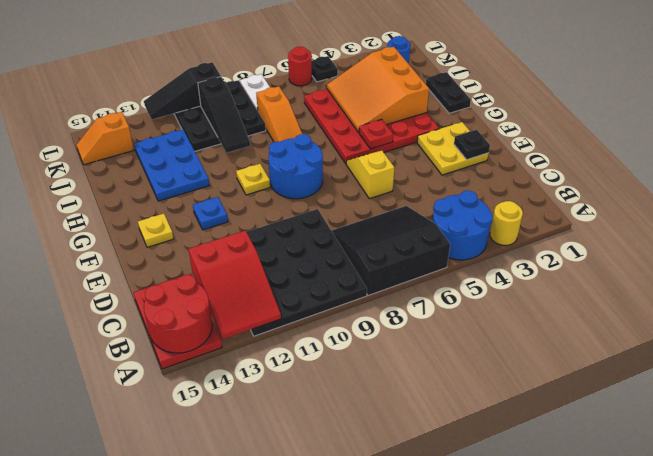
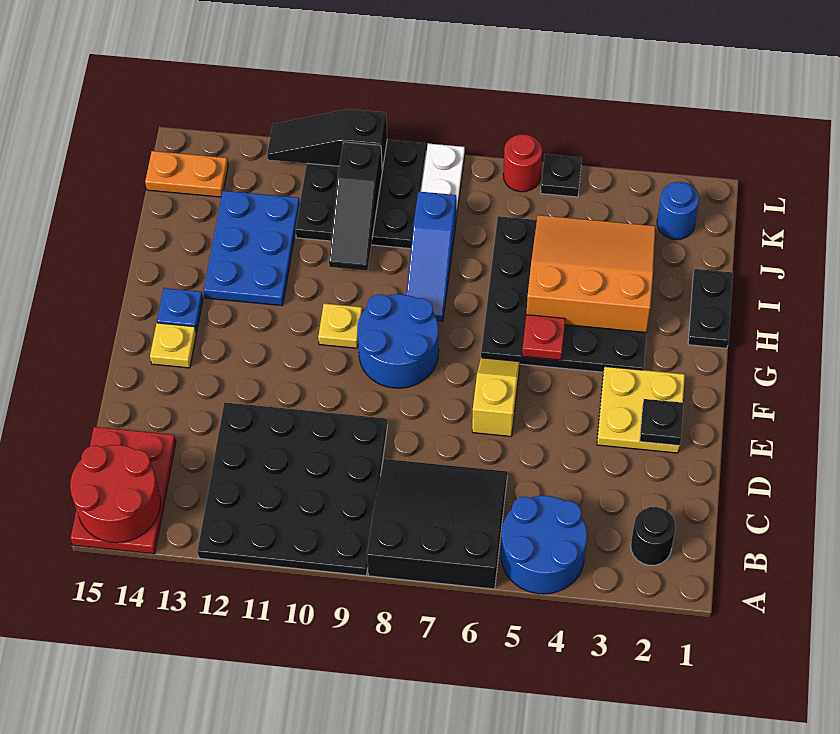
yellow round brick A3 level 1 -> none
red slope A12:C13 level 2 top C -> none
none -> black round brick B2 level 1
blue plate F12 level 1 -> blue plate G14 level 1
red plate G3:J6 level 1 -> black plate G3:J6 level 1
orange slope H3:J5 level 2 top 3 -> orange slope H3:J5 level 2 top H
orange slope H8:J8 level 1 top J -> blue slope H8:J8 level 1 top J
orange slope K14:K15 level 1 top 14 -> orange plate K14:K15 level 1

